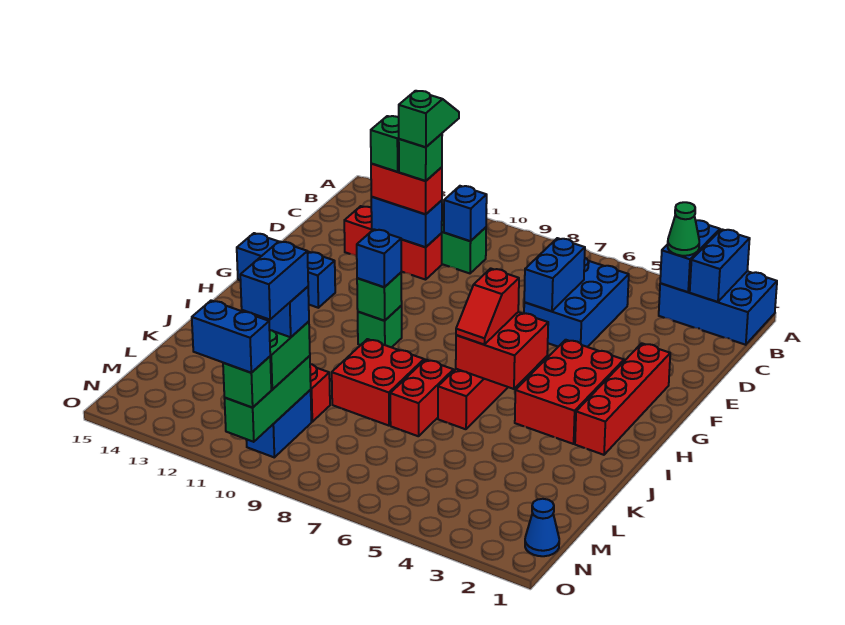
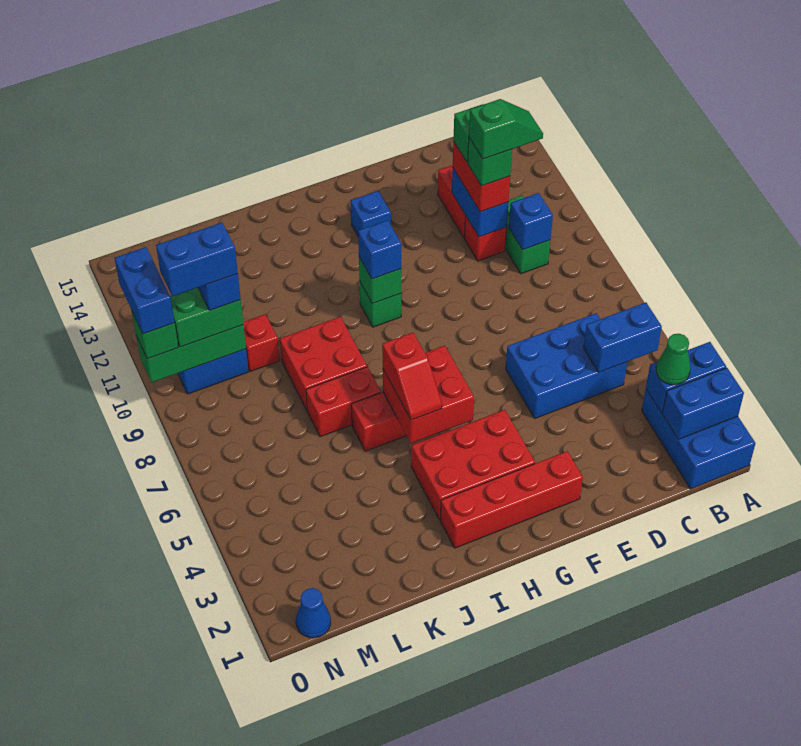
blue brick D6:E6 level 2 -> blue brick B5:C5 level 2
blue brick G13:G15 level 1 -> blue brick G13 level 1
red slope H6:I6 level 3 top H -> red slope I5:I6 level 3 top 6

